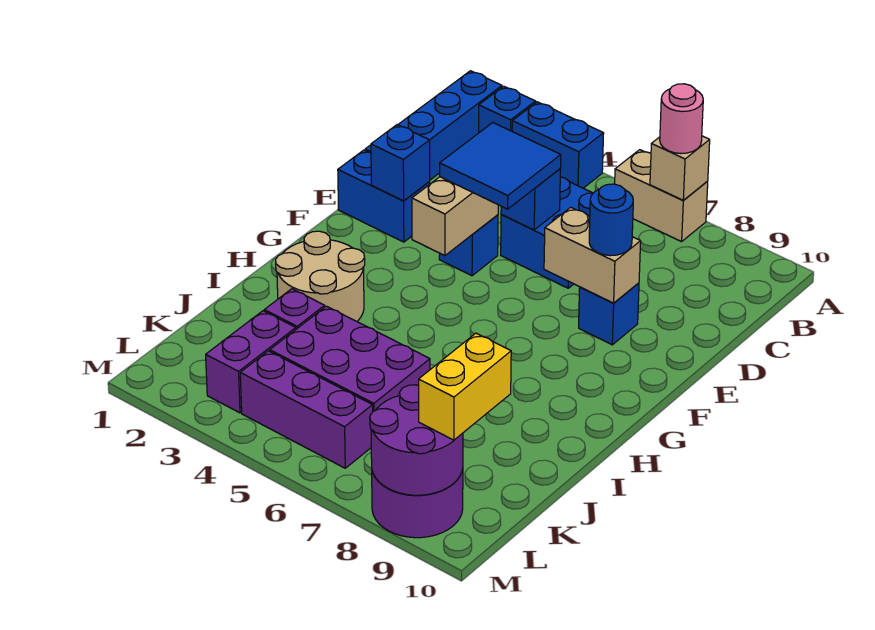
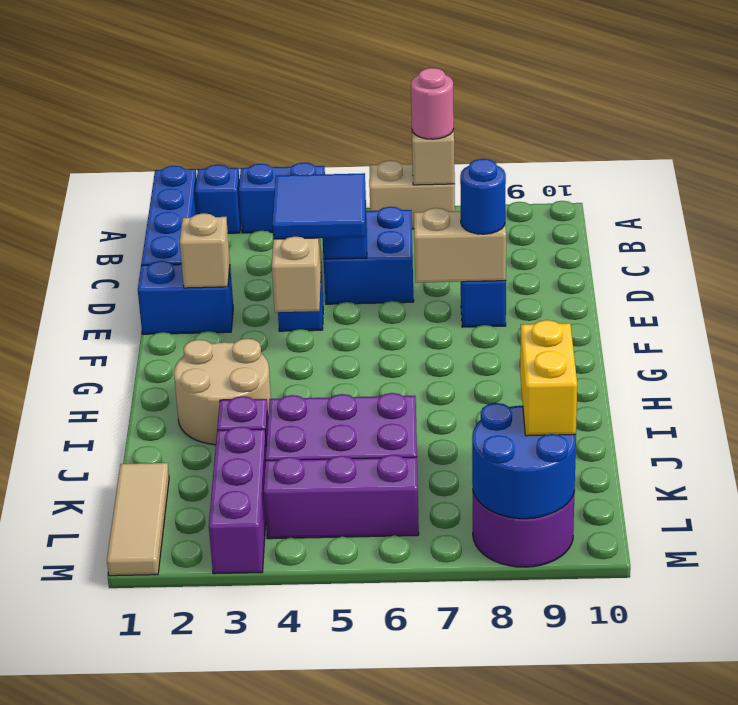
blue brick E2 level 2 -> tan brick E2 level 2
none -> tan tile K1:M1 level 1
purple brick K3:L3 level 1 -> purple brick K3:M3 level 1
purple round brick L8:M9 level 2 -> blue round brick L8:M9 level 2

